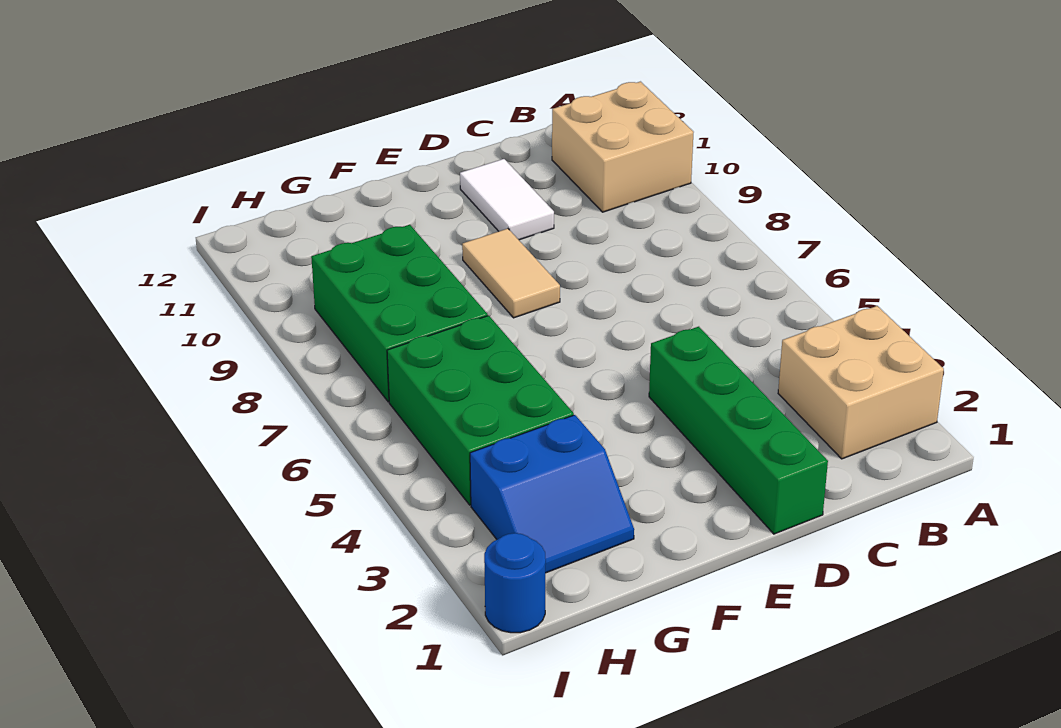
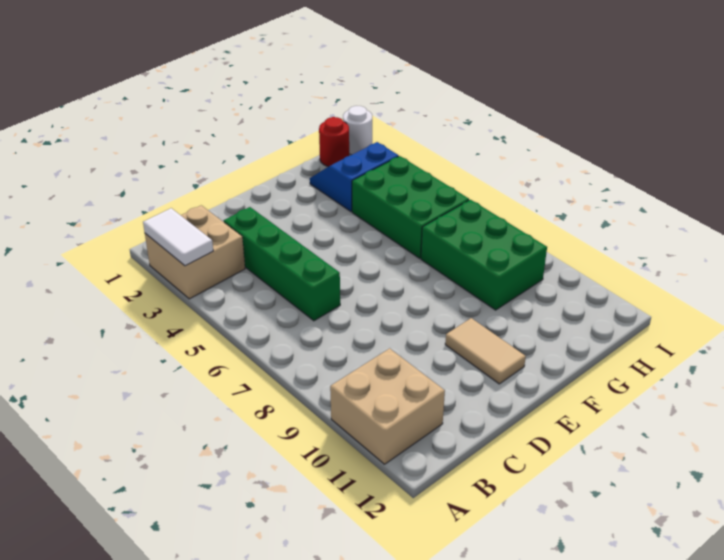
green brick D1:D4 level 1 -> green brick C3:C6 level 1
white tile D10:D11 level 1 -> white tile A2:A3 level 2
tan tile E8:E9 level 1 -> tan tile E10:E11 level 1
none -> red round brick H1 level 1
blue round brick I1 level 1 -> white round brick I1 level 1

